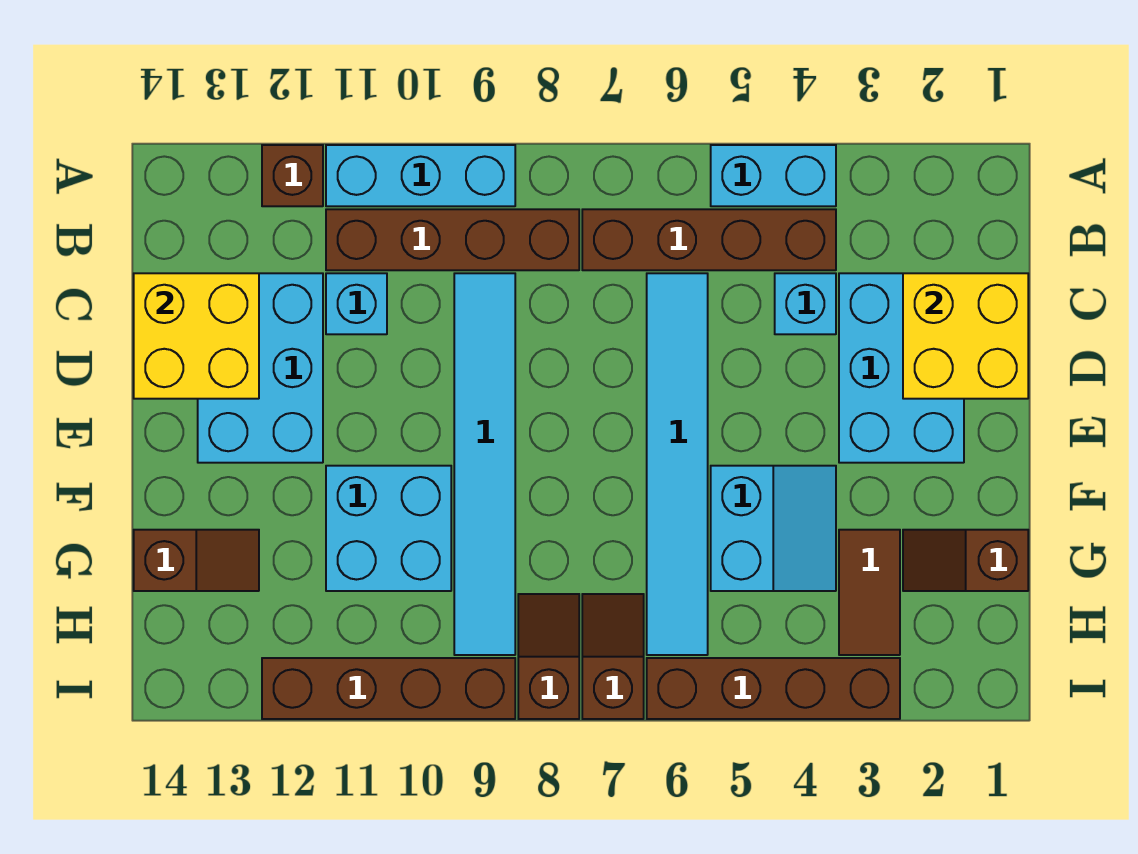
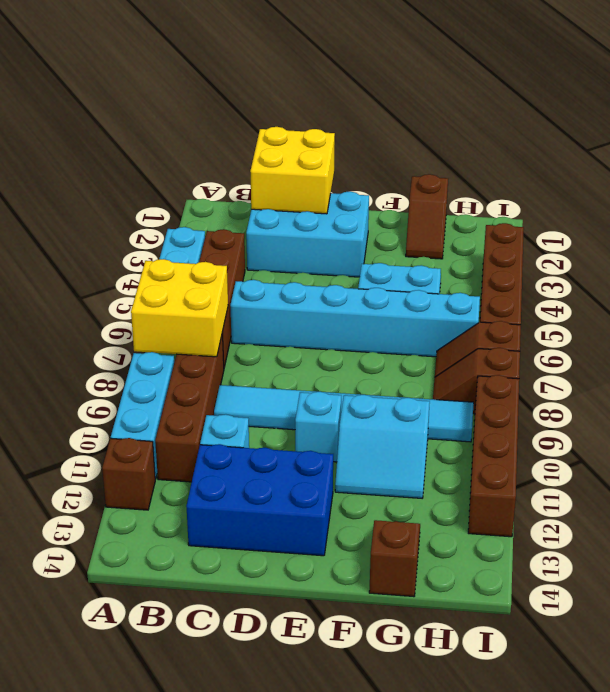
cyan brick C4 level 1 -> cyan brick E10 level 1
cyan tile C6:H6 level 1 -> cyan brick C6:H6 level 1
cyan brick C12:E13 level 1 -> blue brick C12:E13 level 1
yellow brick C13:D14 level 2 -> yellow brick A7:B8 level 2
cyan brick F10:G11 level 1 -> cyan slope F10:G11 level 1 top 10
brown tile G3:H3 level 1 -> none

